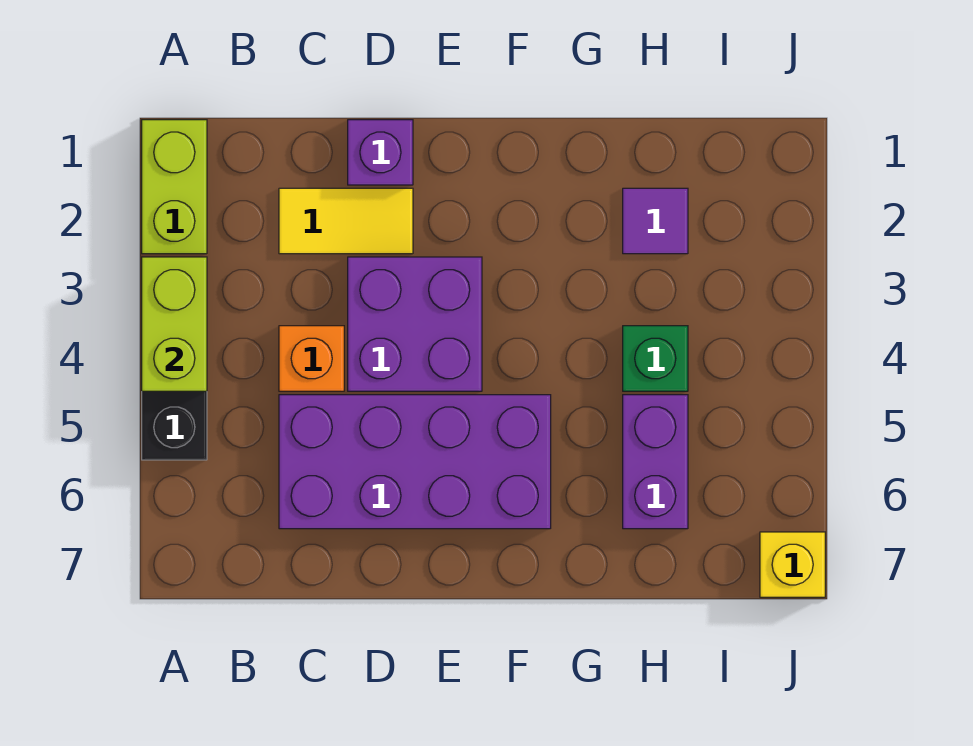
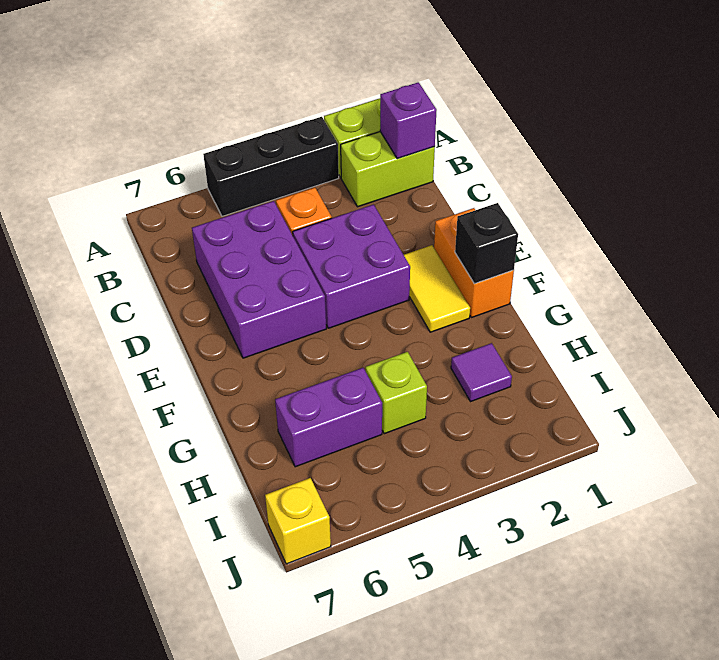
lime brick A3:A4 level 2 -> lime brick B1:B2 level 1
yellow tile C2:D2 level 1 -> yellow tile E2:F2 level 1
purple brick C5:F6 level 1 -> purple brick C5:E6 level 1
purple brick D1 level 1 -> purple brick B1 level 2
none -> orange brick E1:F1 level 1
none -> black brick F1 level 2
green brick H4 level 1 -> lime brick H4 level 1

